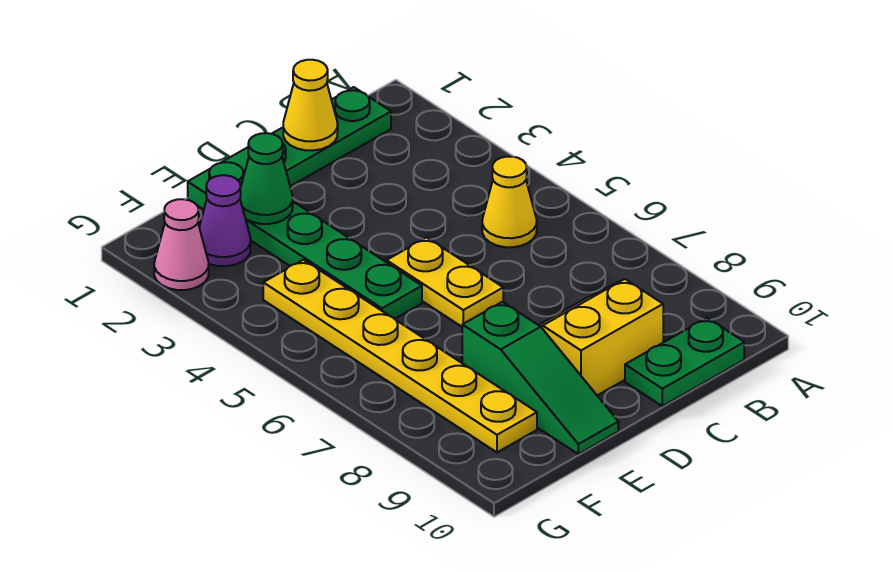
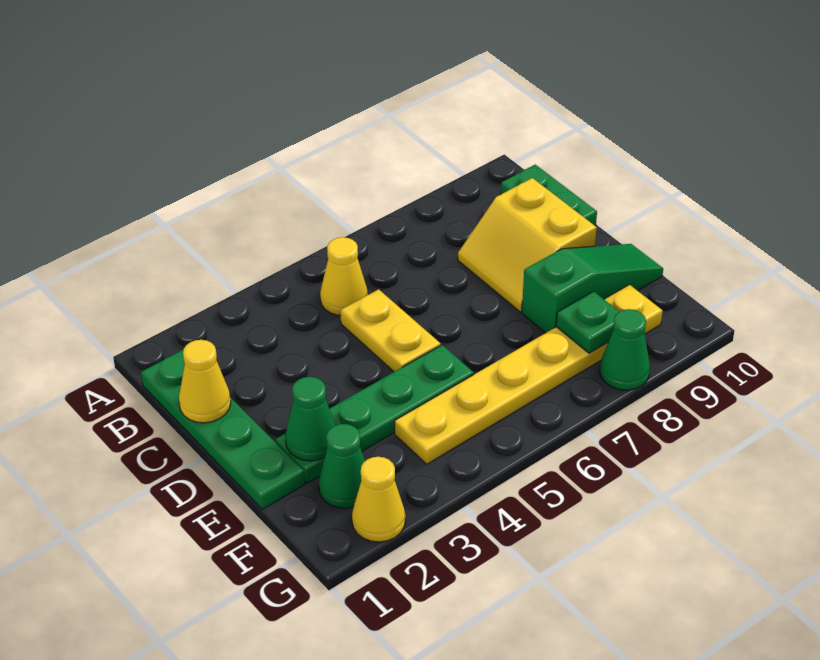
yellow plate D5:D6 level 1 -> yellow plate C5:D5 level 1
purple cone F2 level 1 -> green cone F2 level 1
none -> green plate F8 level 2
pink cone G2 level 1 -> yellow cone G2 level 1
none -> green cone G8 level 1

